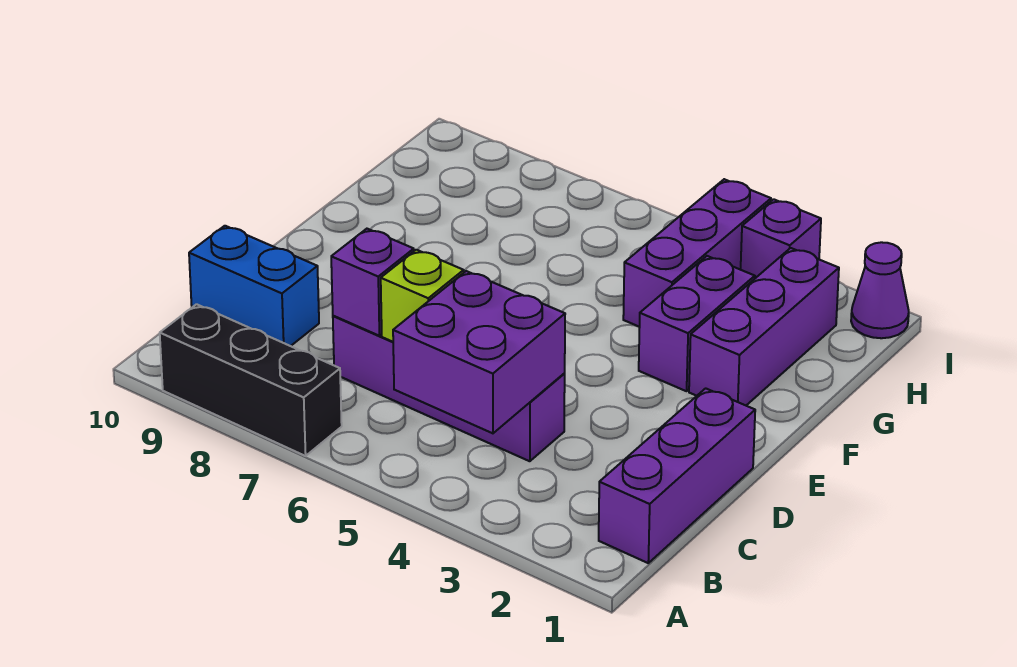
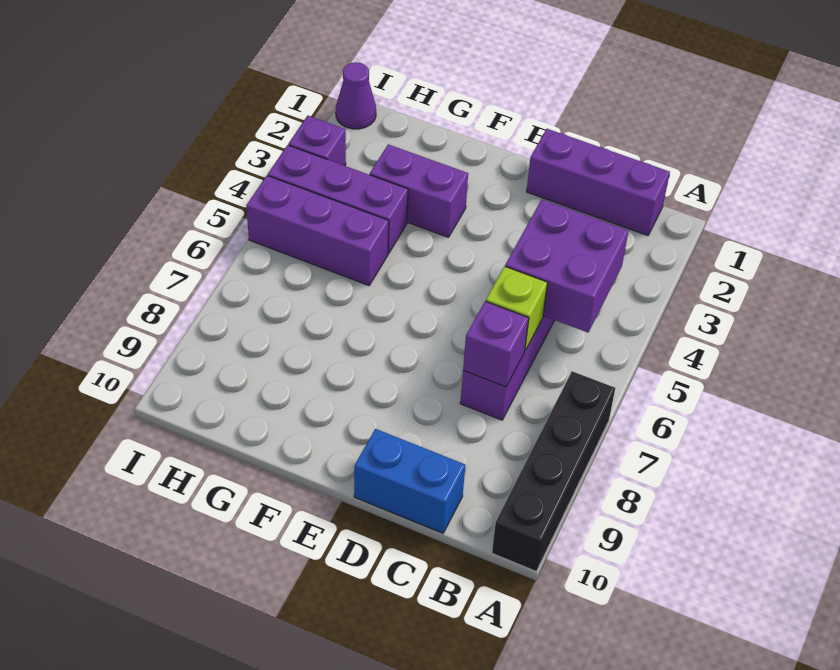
black brick A7:A9 level 1 -> black brick A7:A10 level 1
blue brick C9:C10 level 1 -> blue brick C10:D10 level 1
purple brick F2:H2 level 1 -> purple brick G5:I5 level 1

